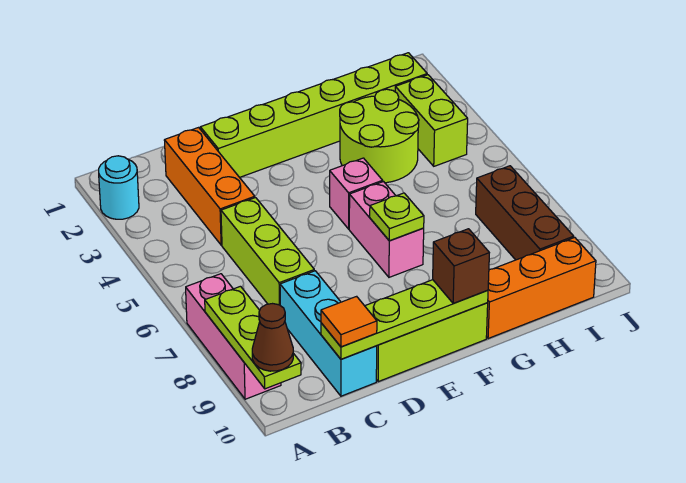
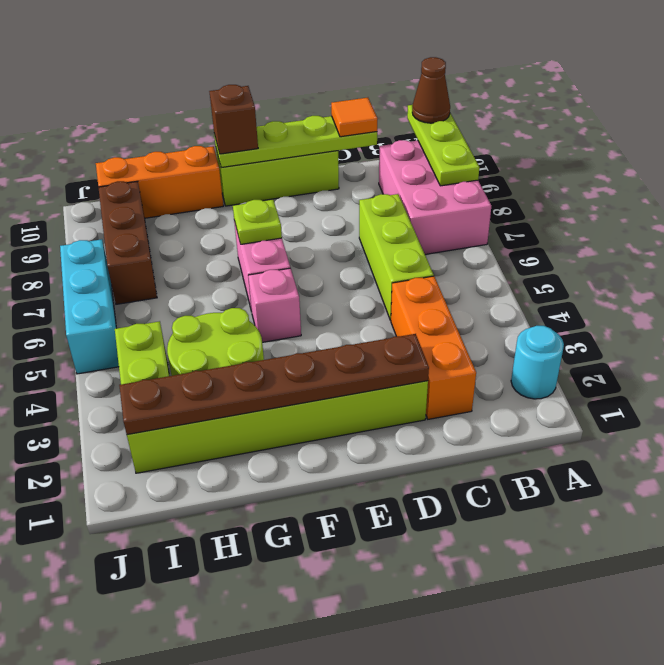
pink brick A7:A9 level 1 -> pink brick A7:B9 level 1
cyan brick C8:C10 level 1 -> cyan brick J5:J7 level 1
none -> brown plate D2:I2 level 2

